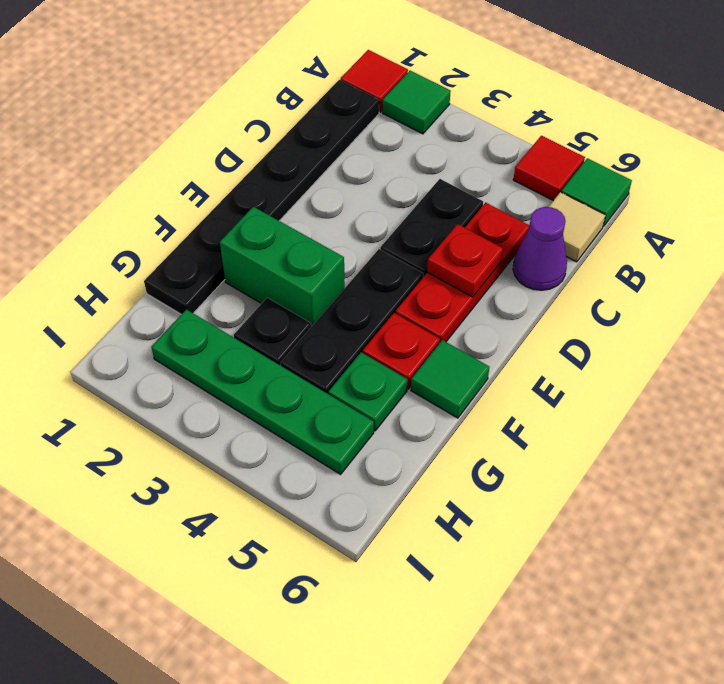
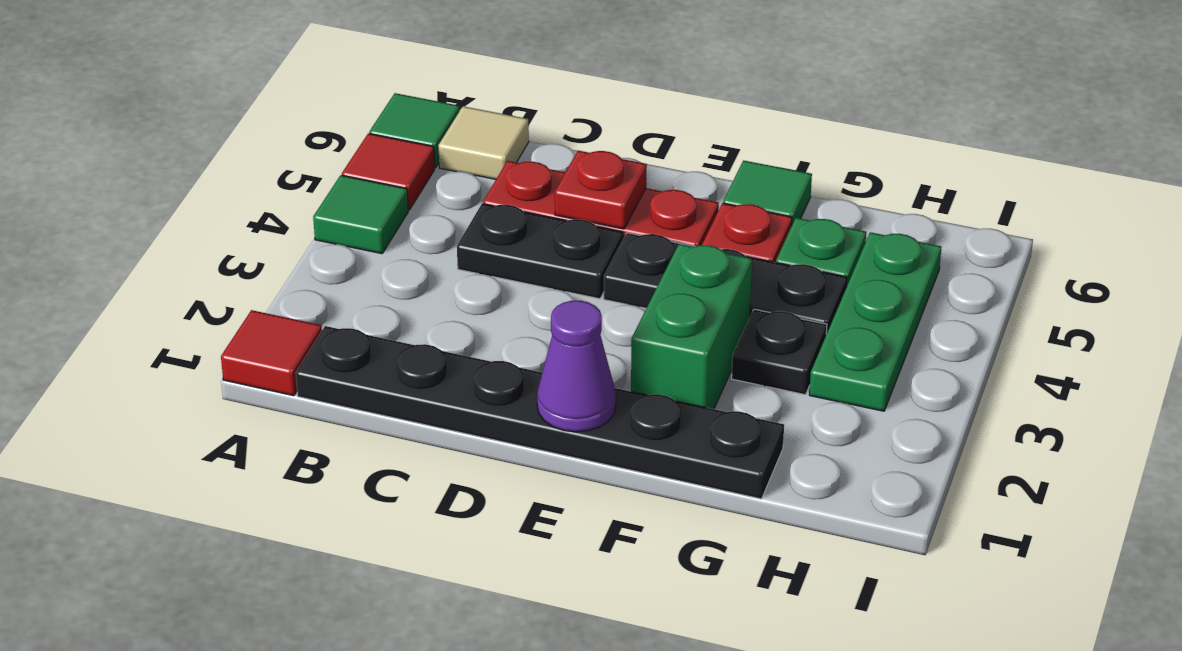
green tile A2 level 1 -> green tile A4 level 1
purple cone C6 level 1 -> purple cone E1 level 2
green plate H2:H5 level 1 -> green plate H3:H5 level 1

